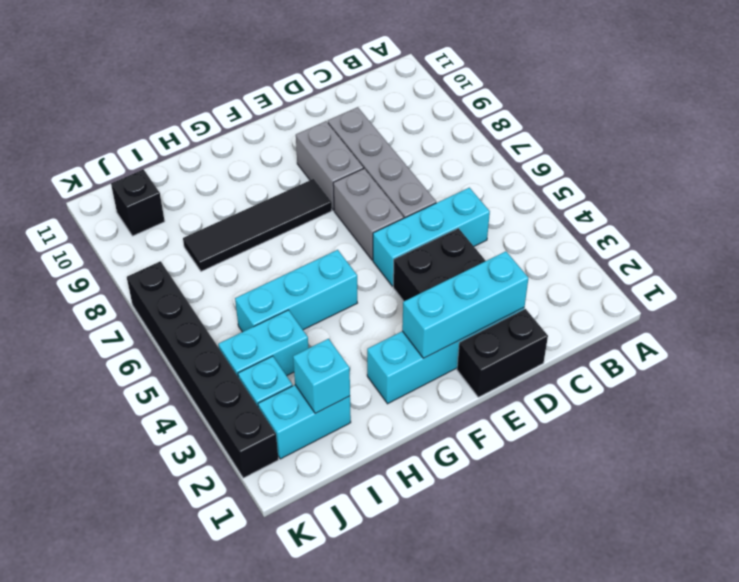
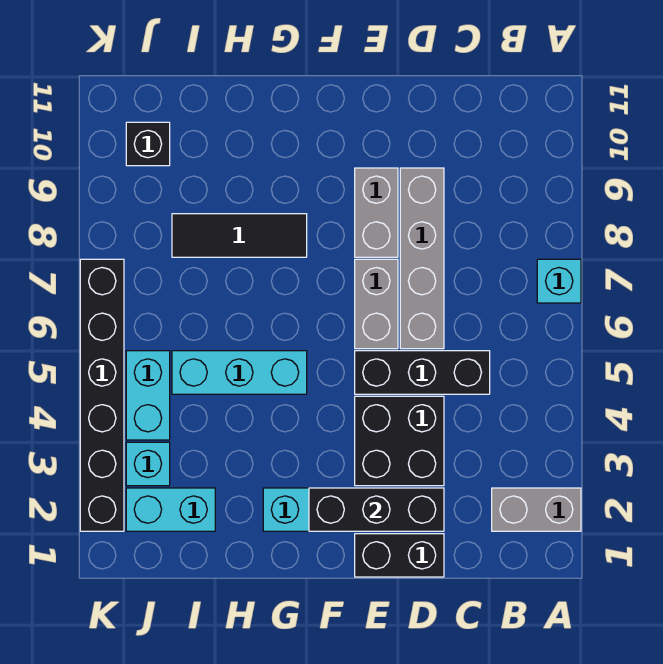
none -> grey brick A2:B2 level 1
cyan brick C5:E5 level 1 -> black brick C5:E5 level 1
cyan brick D2:F2 level 2 -> black brick D2:F2 level 2
black tile F8:I8 level 1 -> black tile G8:I8 level 1
cyan brick I2 level 2 -> cyan brick A7 level 1
cyan brick I4:J4 level 1 -> cyan brick J4:J5 level 1

